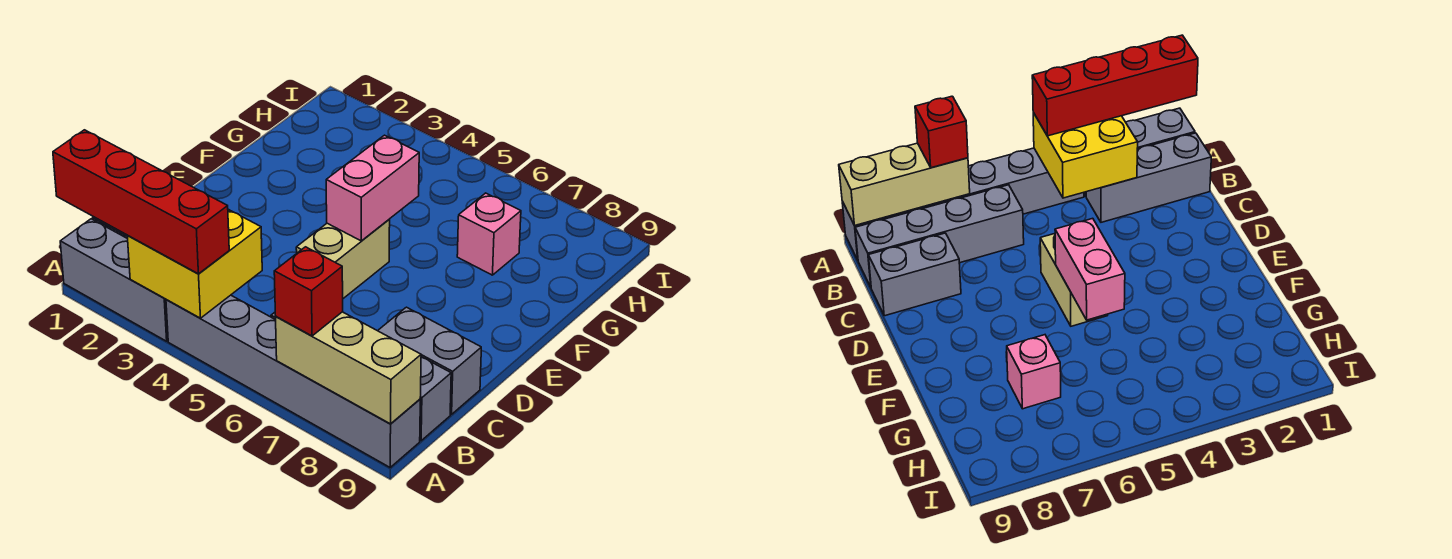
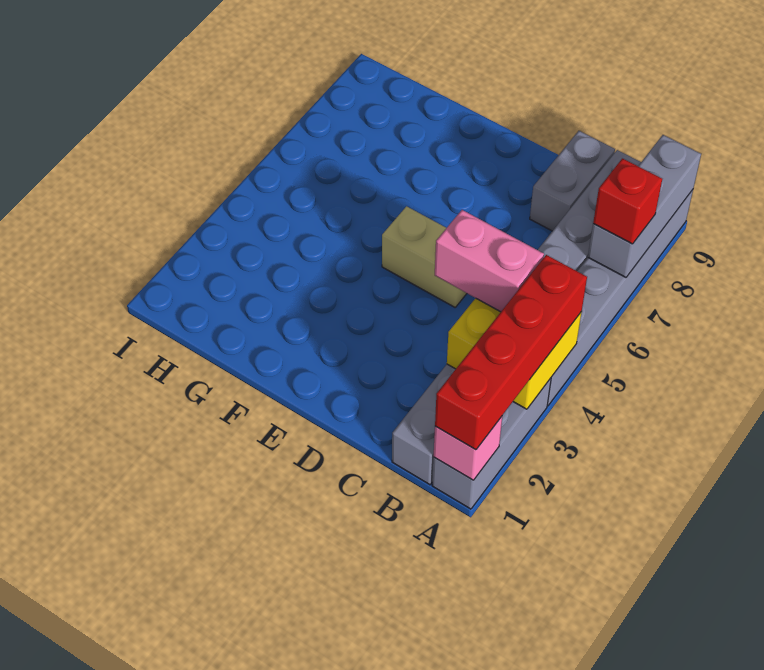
tan brick A7:A9 level 2 -> grey brick A7:A9 level 2
pink brick E5:F5 level 2 -> pink brick B4:C4 level 3
pink brick G7 level 1 -> pink brick A1 level 2

